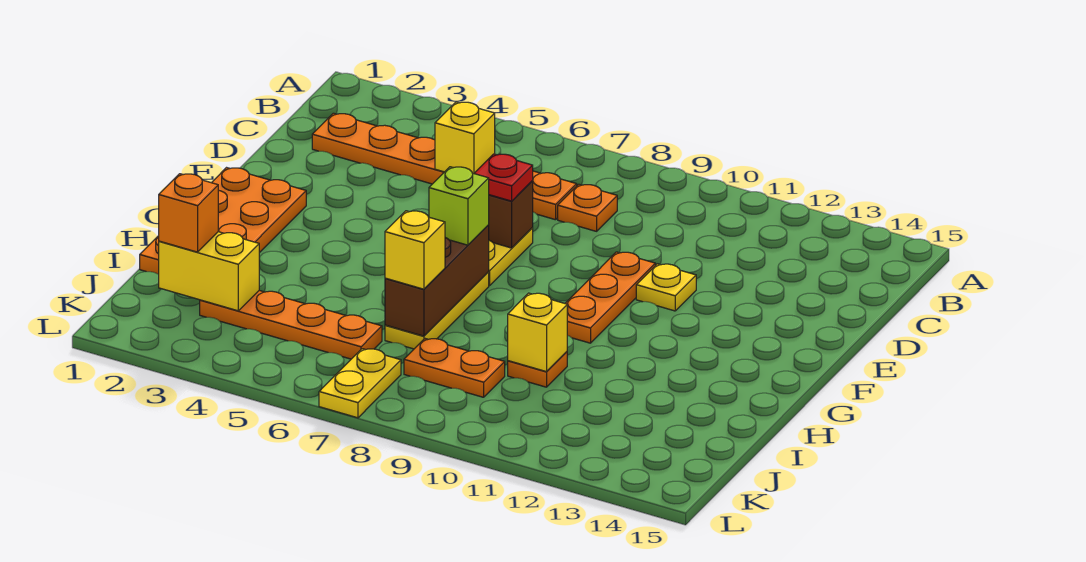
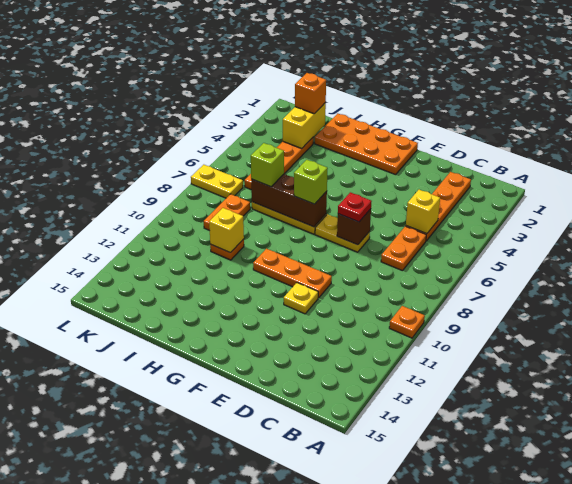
orange plate C8 level 1 -> orange plate A10 level 1
yellow brick I7 level 3 -> lime brick I7 level 3

